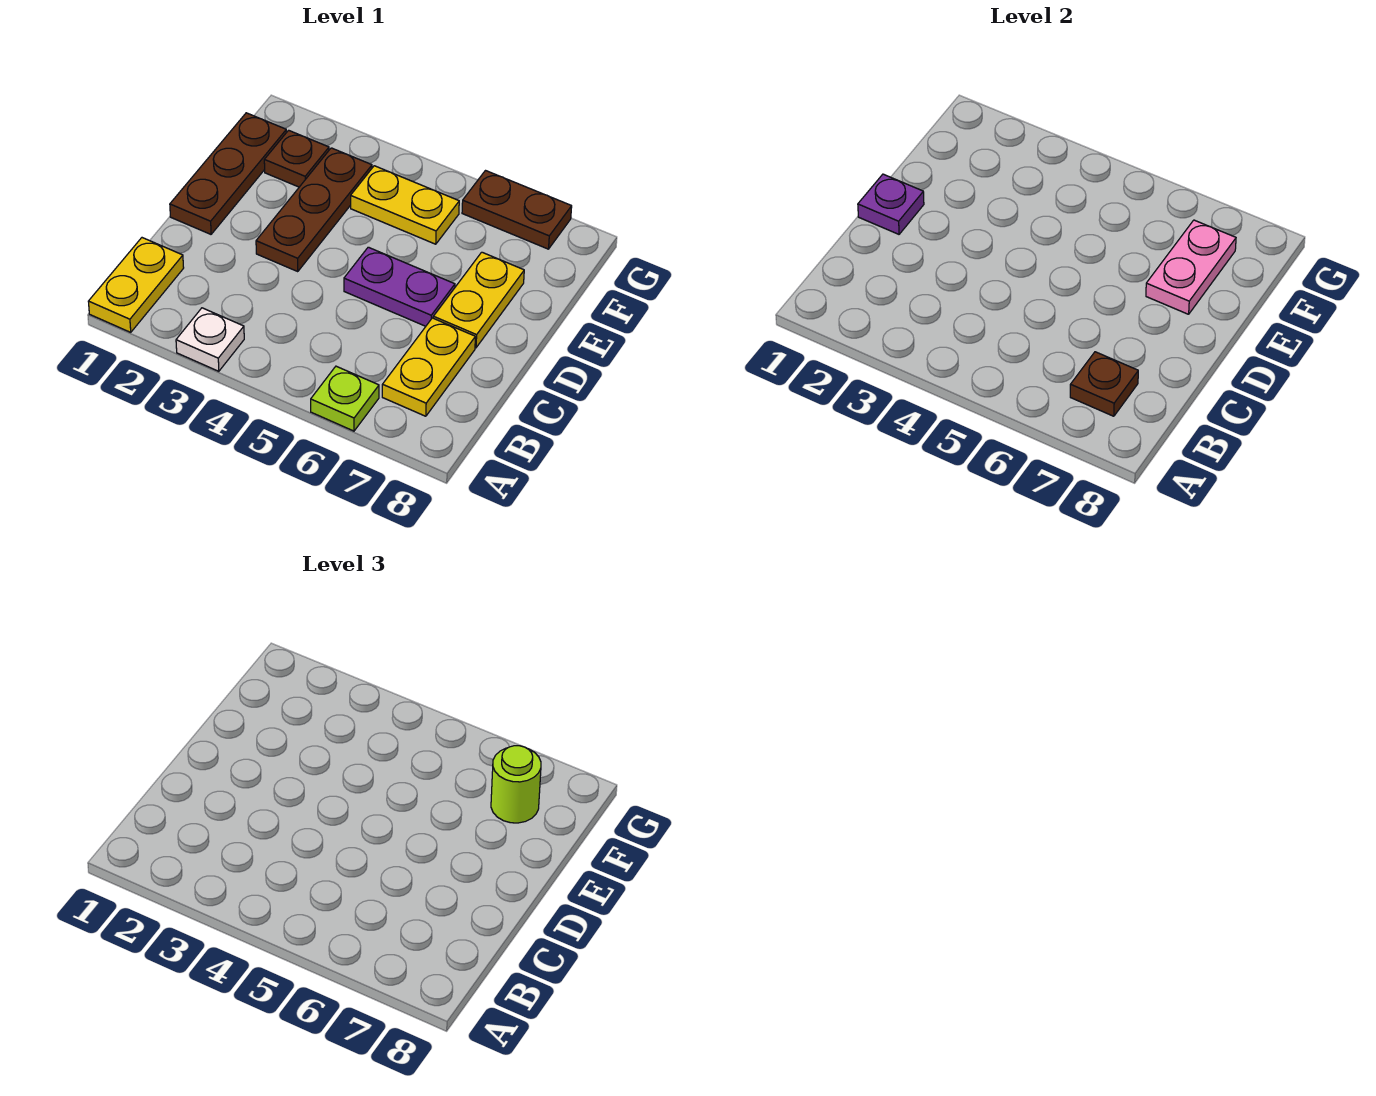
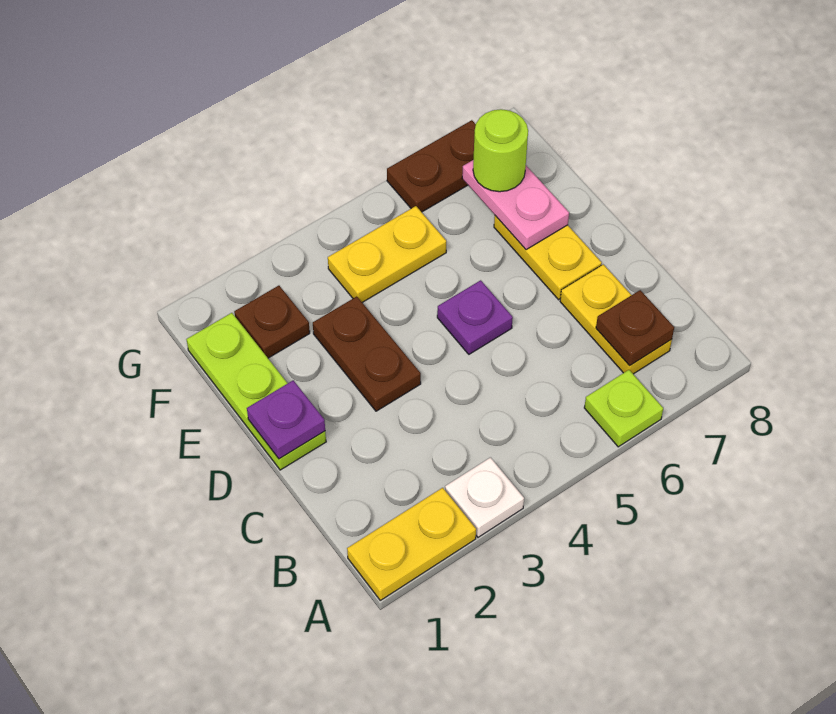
yellow plate A1:B1 level 1 -> yellow plate A1:A2 level 1
brown plate D1:F1 level 1 -> lime plate D1:F1 level 1
brown plate D3:F3 level 1 -> brown plate D3:E3 level 1
purple plate D5:D6 level 1 -> purple plate D5 level 1

